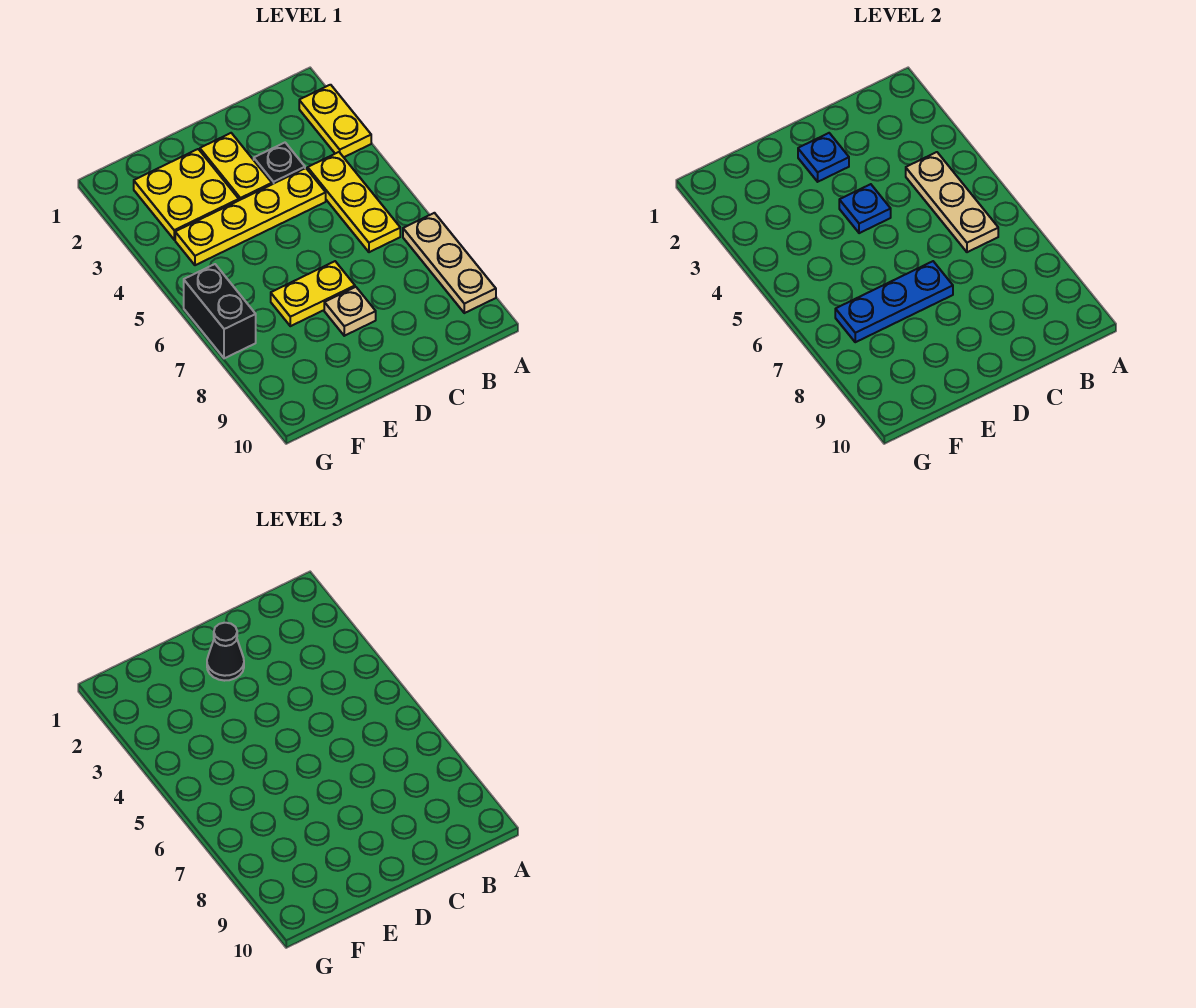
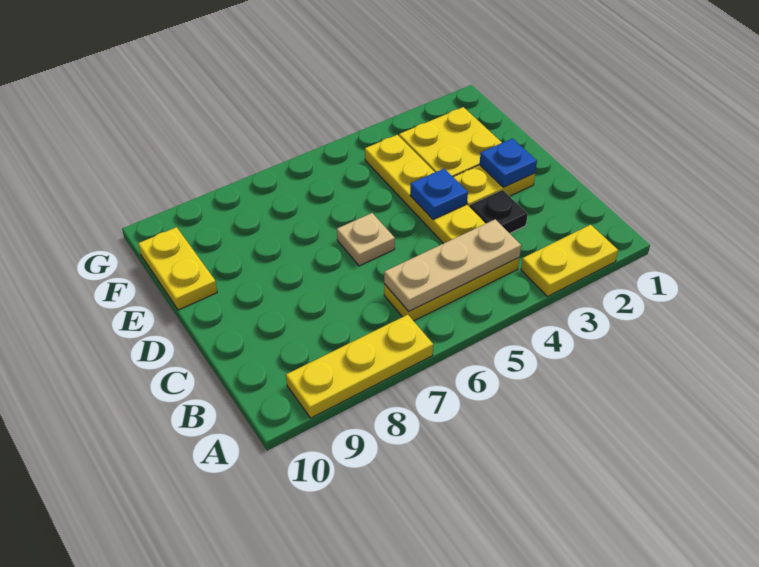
tan plate A7:A9 level 1 -> yellow plate A7:A9 level 1
black cone D2 level 3 -> none
yellow plate D7:E7 level 1 -> yellow plate E10:F10 level 1
blue plate D7:F7 level 2 -> none
tan plate D8 level 1 -> tan plate D6 level 1
black brick G6:G7 level 1 -> none

